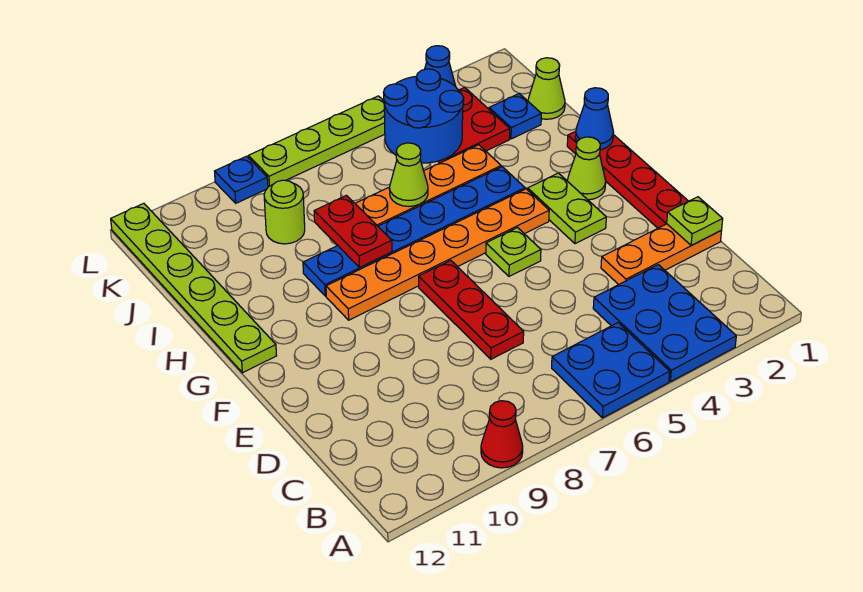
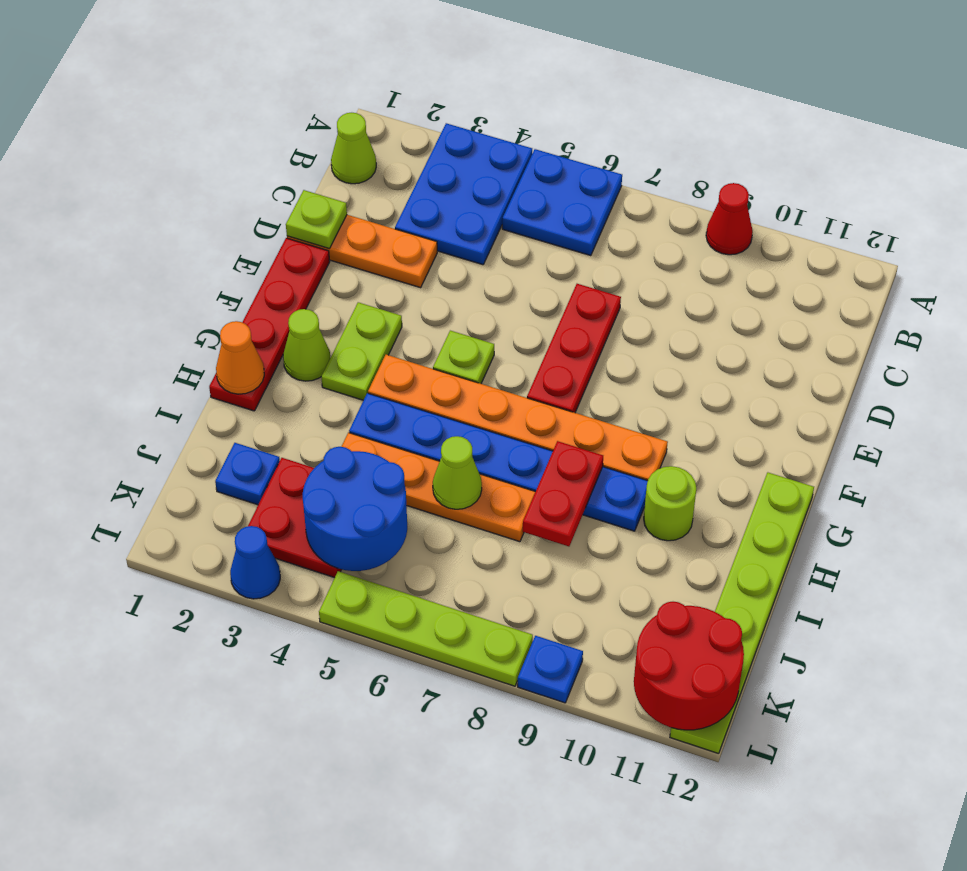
blue cone H1 level 2 -> orange cone H1 level 2
lime cone J1 level 1 -> lime cone B1 level 1
lime round brick J9 level 1 -> lime round brick H10 level 1
none -> red round brick K11:L12 level 2

